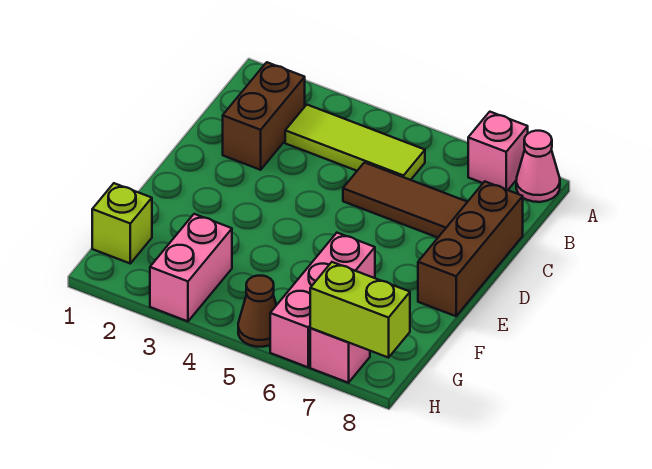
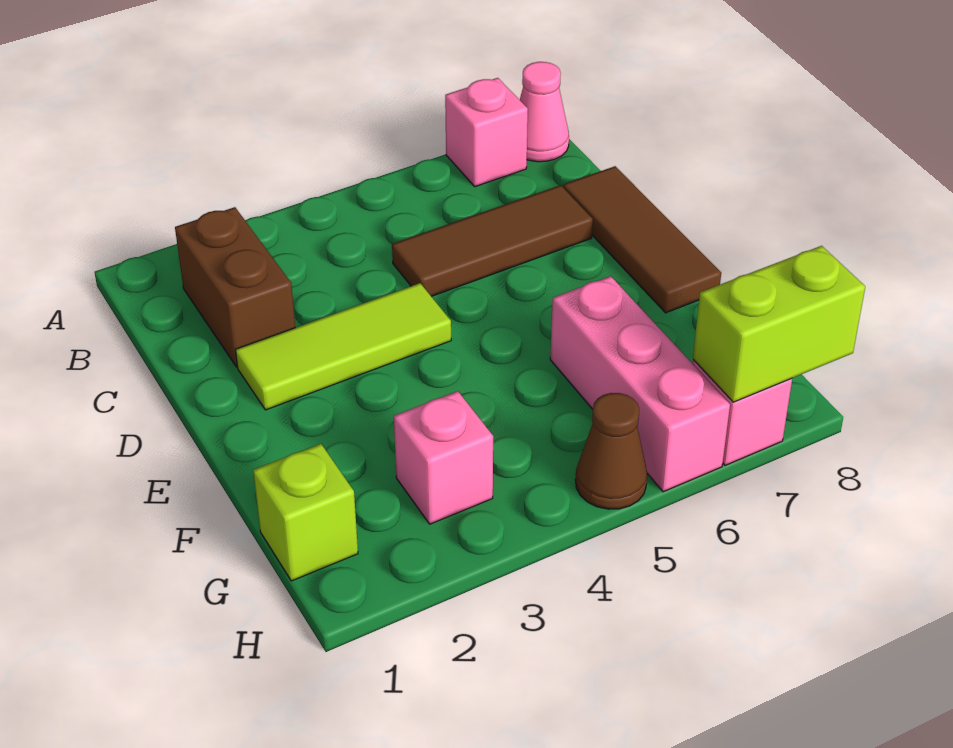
lime tile B3:B5 level 1 -> lime tile D2:D4 level 1
brown brick C8:E8 level 1 -> brown tile C8:E8 level 1
pink brick G3:H3 level 1 -> pink brick G3 level 1

